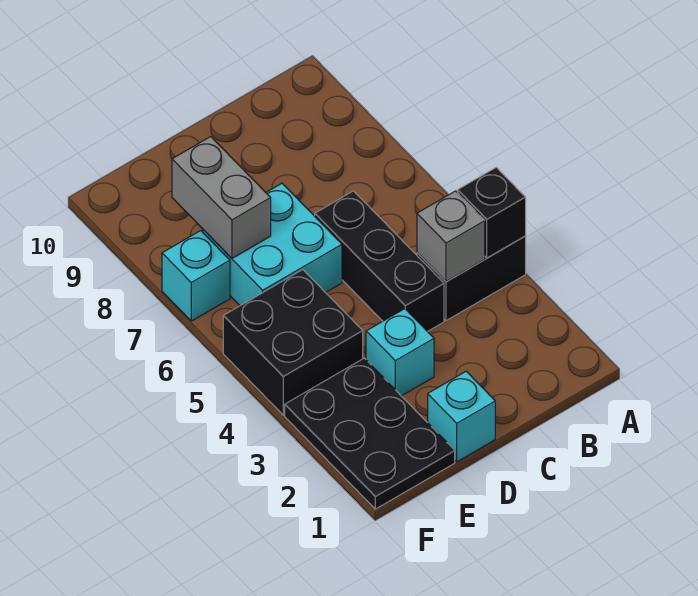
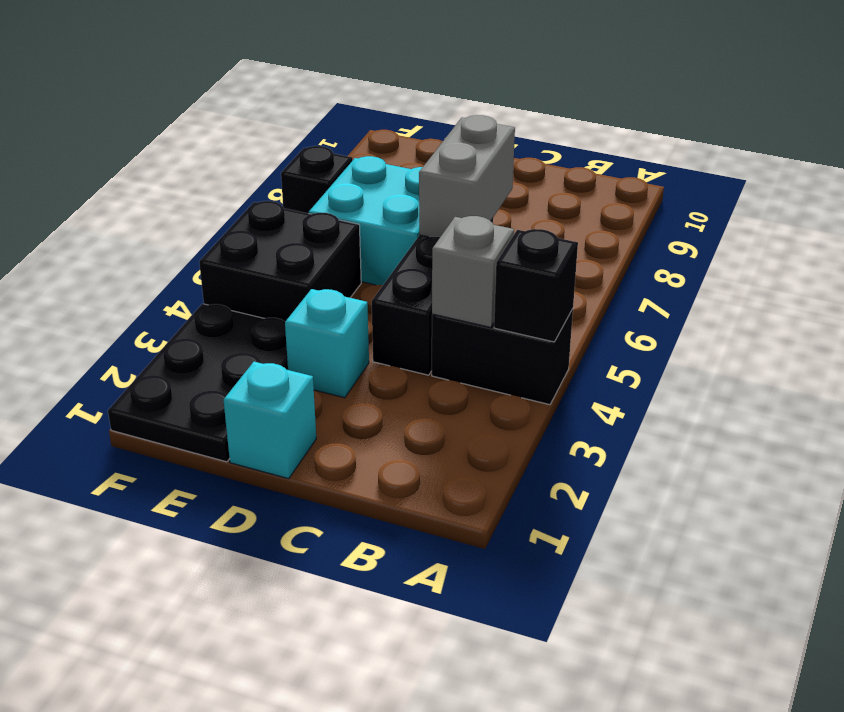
grey brick E7:E8 level 2 -> grey brick C6:C7 level 2
cyan brick F7 level 1 -> black brick F7 level 1

